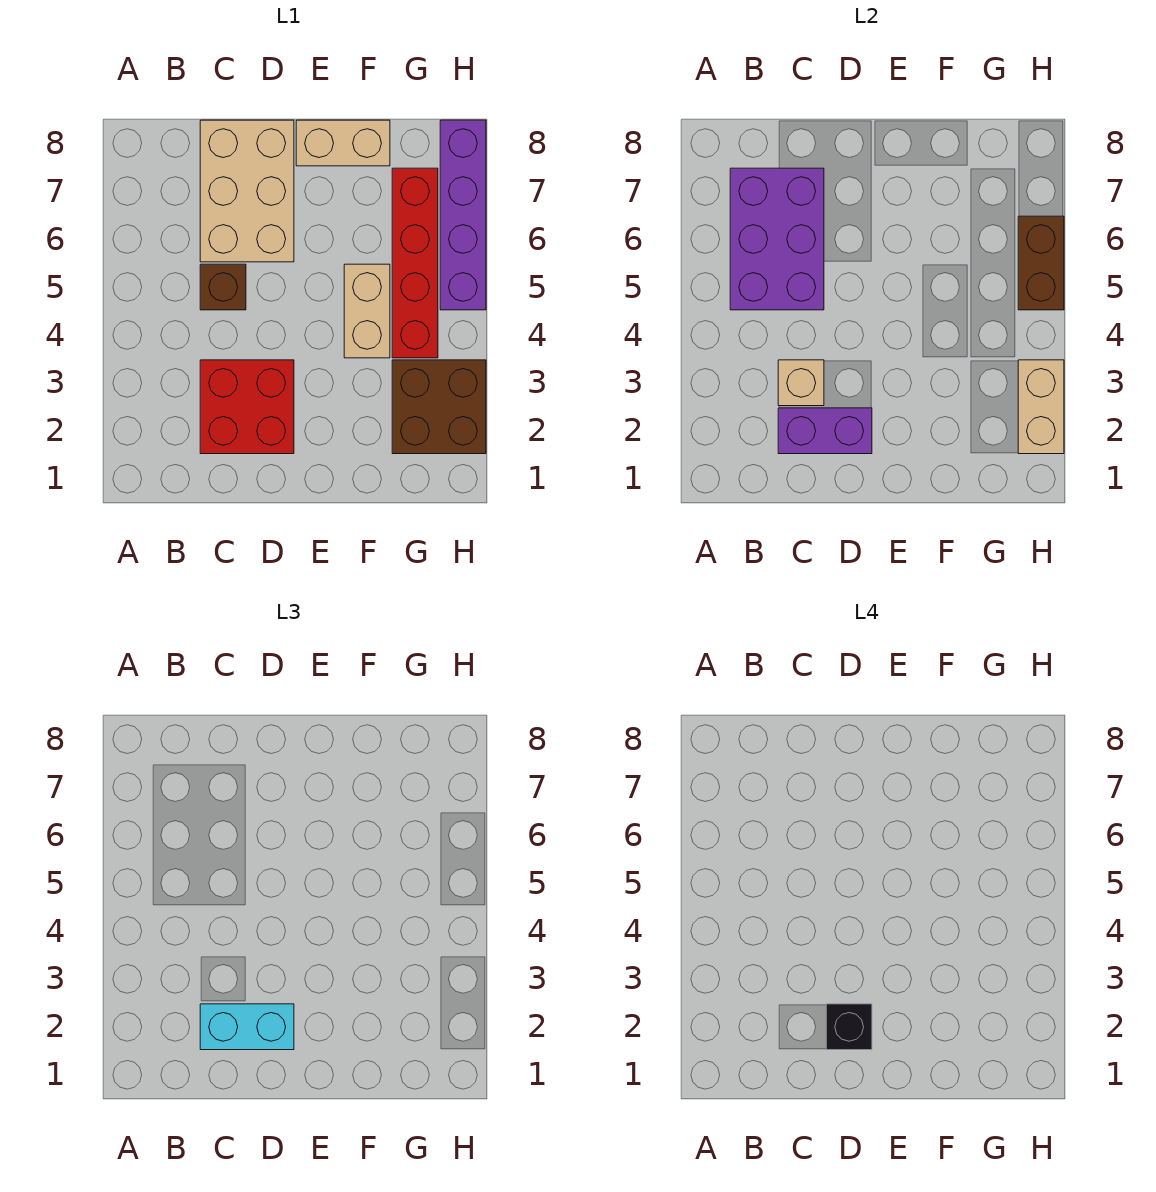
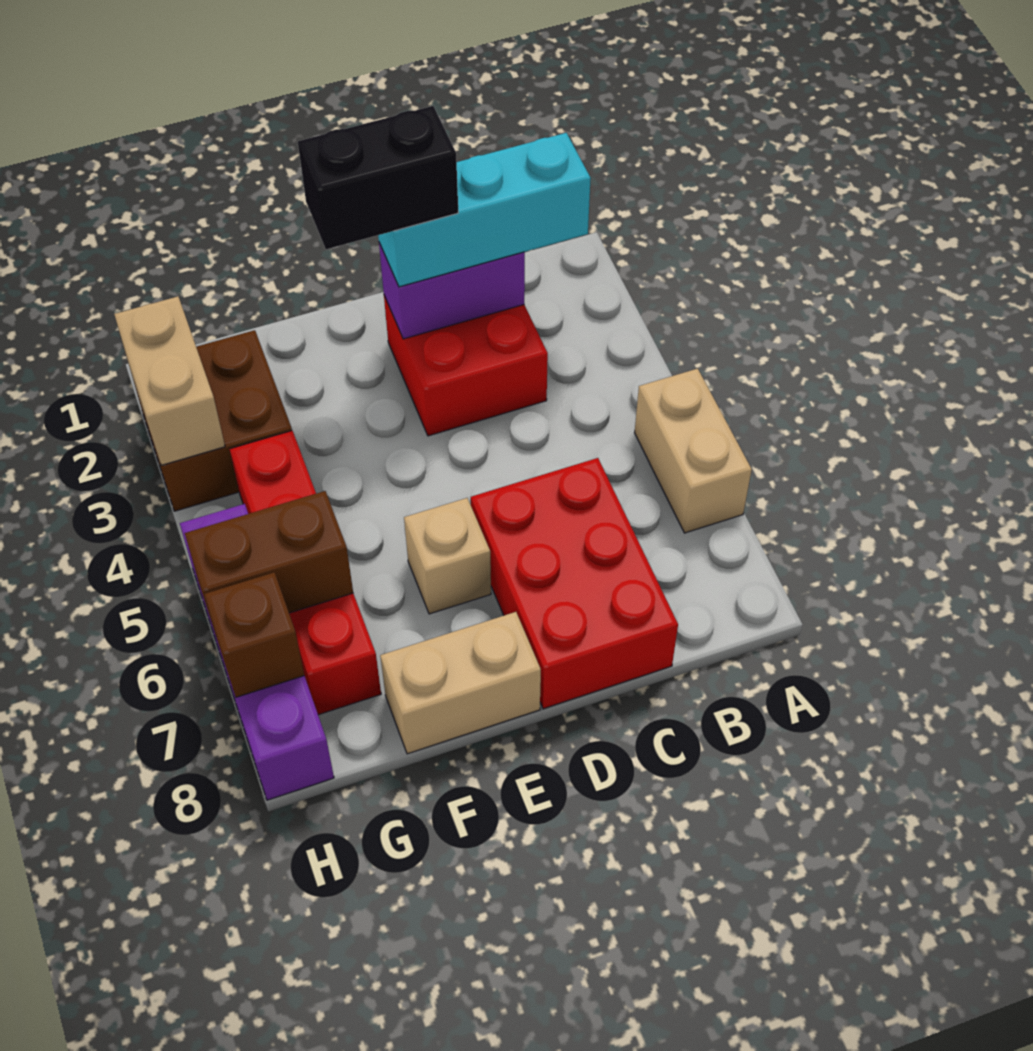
purple brick B5:C7 level 2 -> none
cyan brick C2:D2 level 3 -> cyan brick B2:D2 level 3
tan brick C3 level 2 -> tan brick E6 level 1
brown brick C5 level 1 -> brown brick H7 level 2
tan brick C6:D8 level 1 -> red brick C6:D8 level 1
black brick D2 level 4 -> black brick D2:E2 level 4
tan brick F4:F5 level 1 -> tan brick A5:A6 level 1
brown brick H5:H6 level 2 -> brown brick G6:H6 level 2

